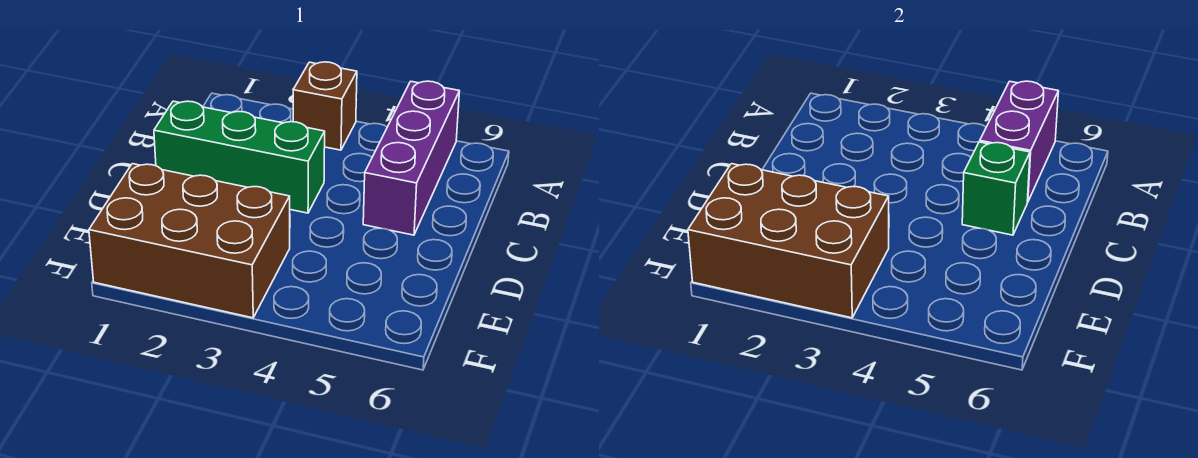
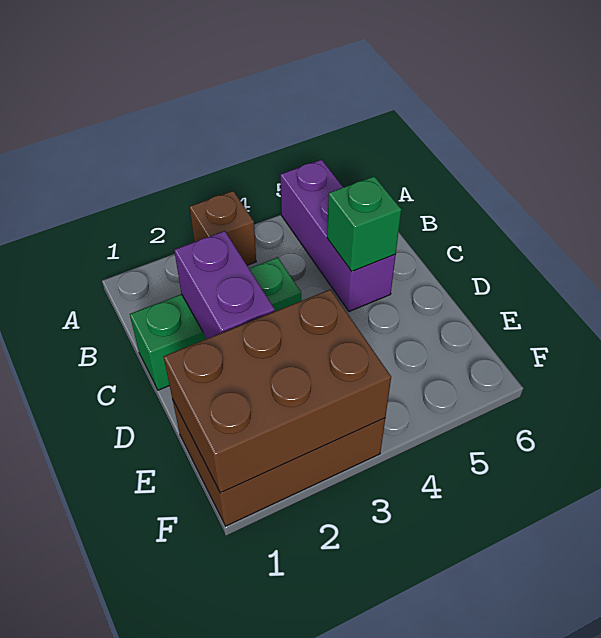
purple brick A5:B5 level 2 -> purple brick C2:D2 level 2

